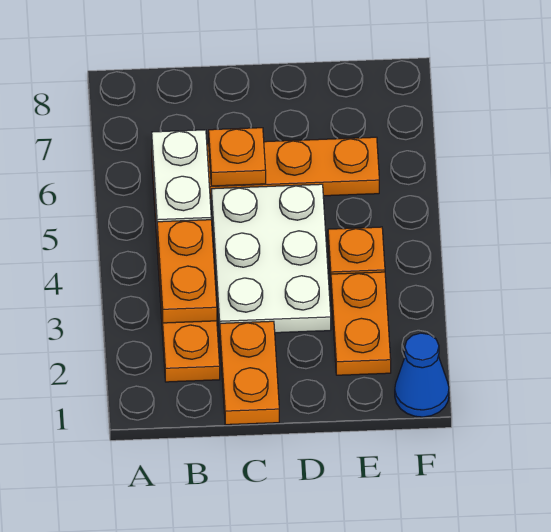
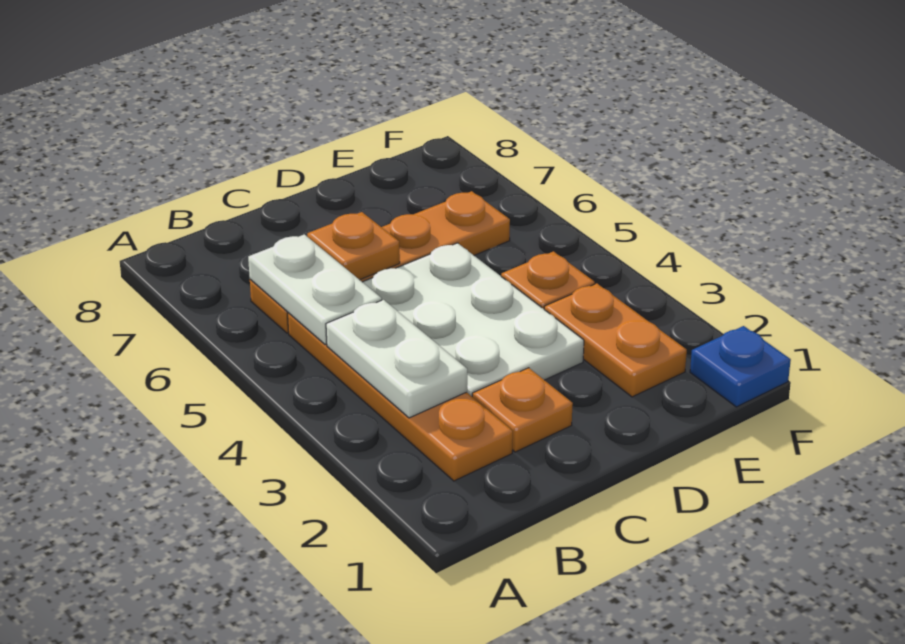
orange plate B3:B4 level 2 -> white plate B3:B4 level 2
orange plate C1:C2 level 1 -> orange plate C2 level 1
blue cone F1 level 1 -> blue plate F1 level 1

